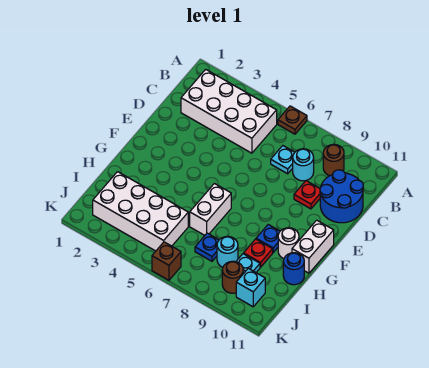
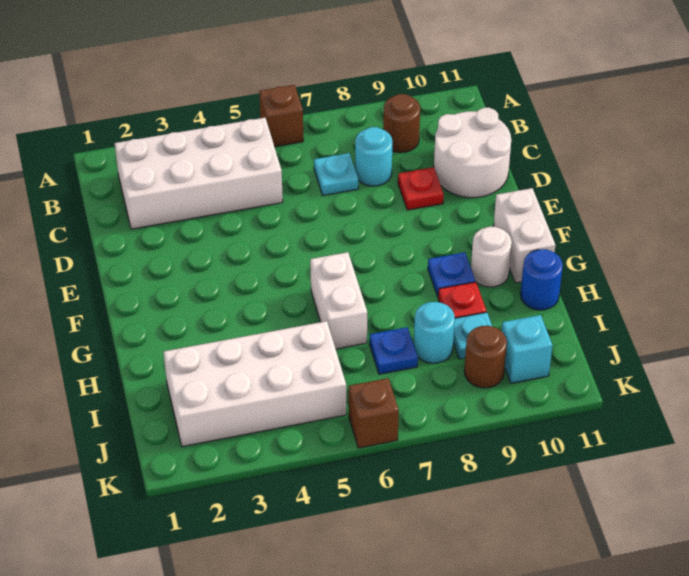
brown plate A6 level 1 -> brown brick A6 level 1
blue round brick C10:D11 level 1 -> white round brick C10:D11 level 1

